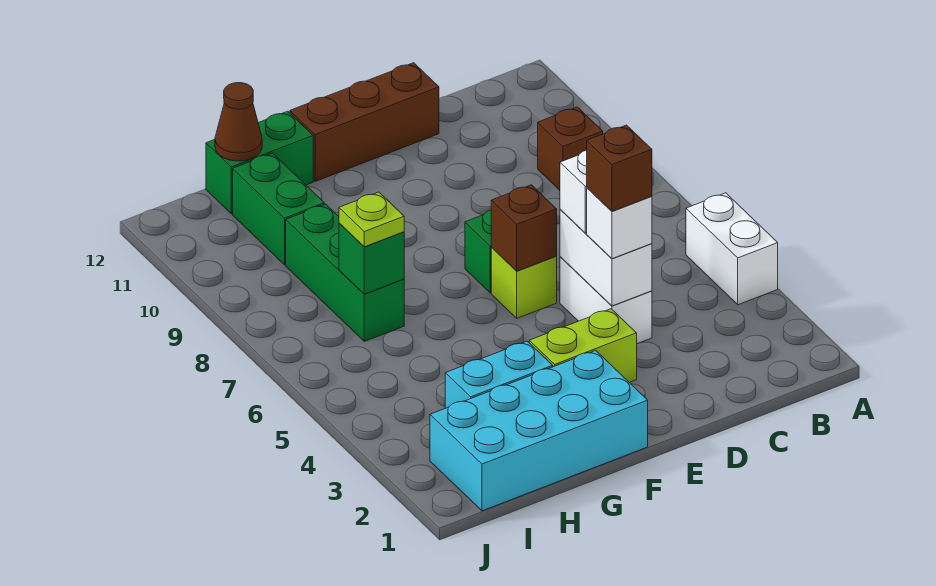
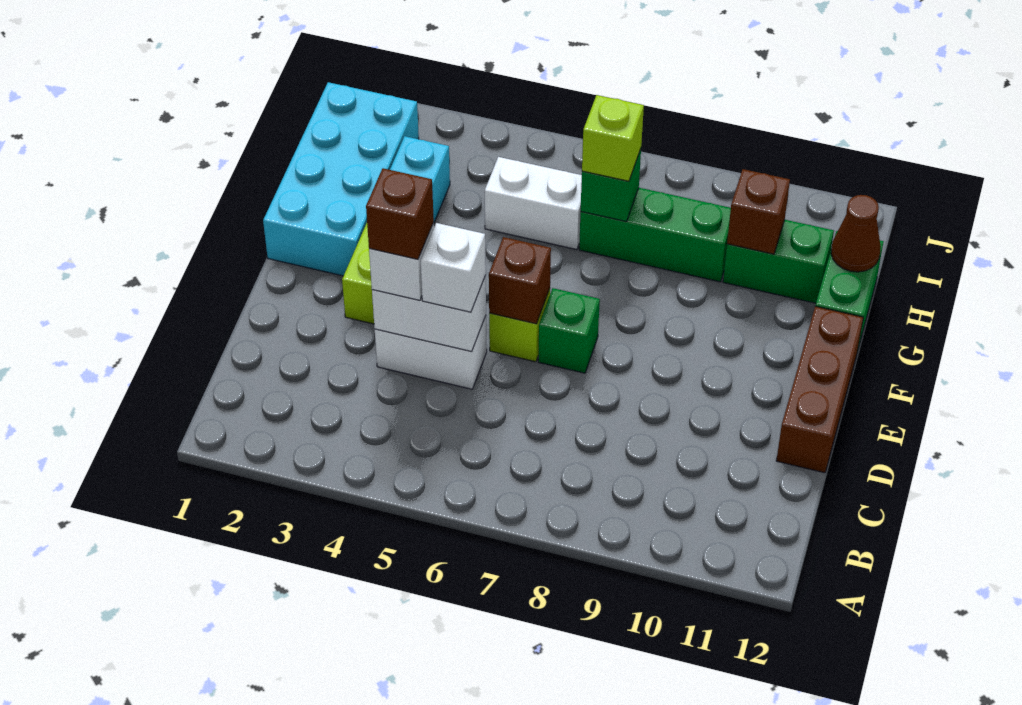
white brick A4:A5 level 1 -> white brick H5:H6 level 1
brown brick B9 level 1 -> brown brick H10 level 2
lime plate H7 level 3 -> lime brick H7 level 3

